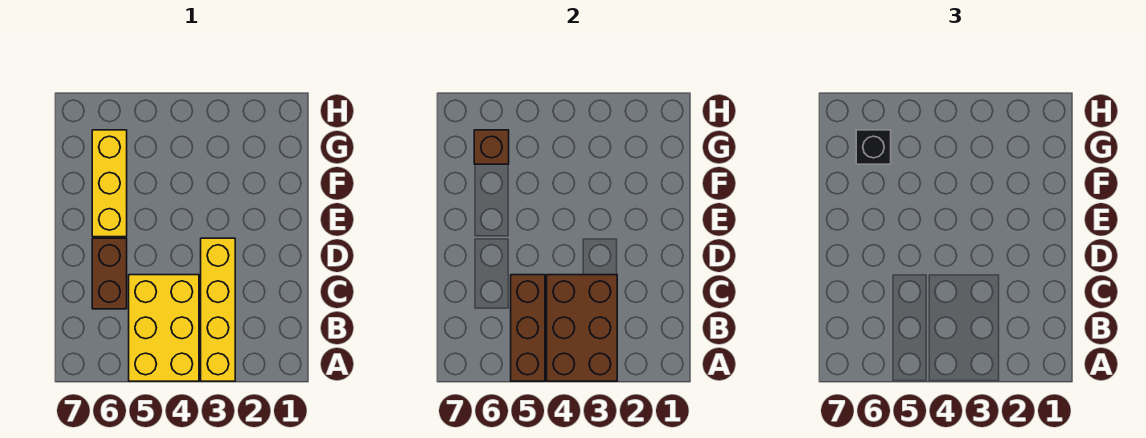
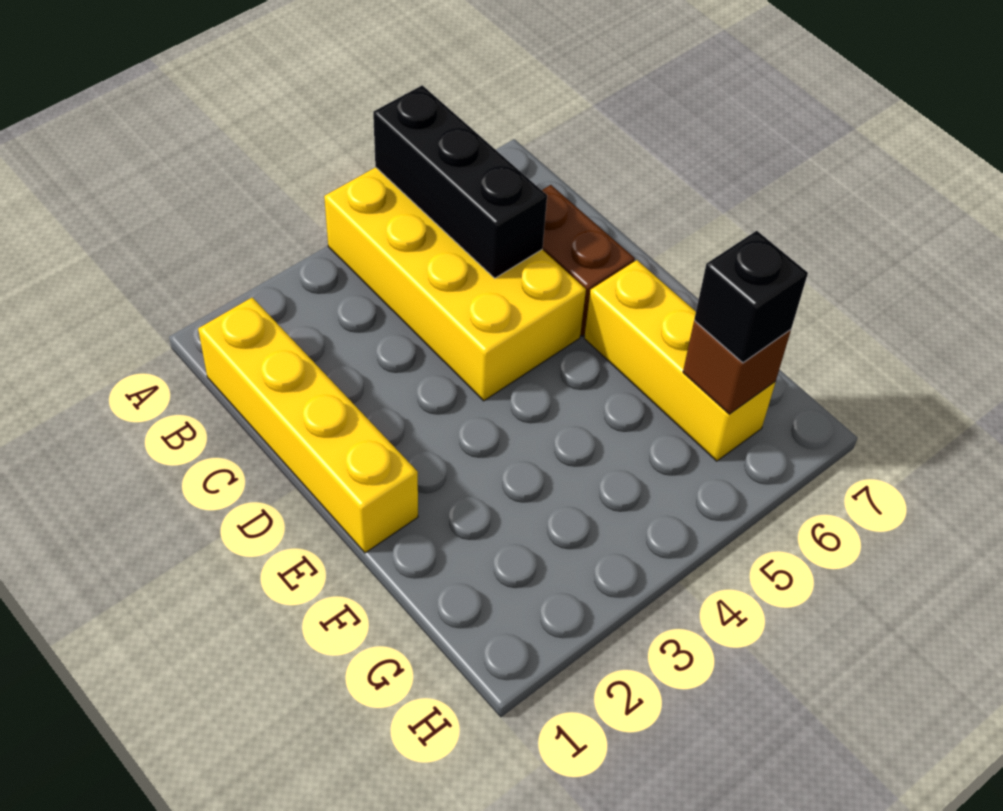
yellow brick A3:D3 level 1 -> yellow brick B1:E1 level 1
brown brick A3:C4 level 2 -> none
yellow brick A4:C5 level 1 -> yellow brick A4:D5 level 1
brown brick A5:C5 level 2 -> black brick A5:C5 level 2

